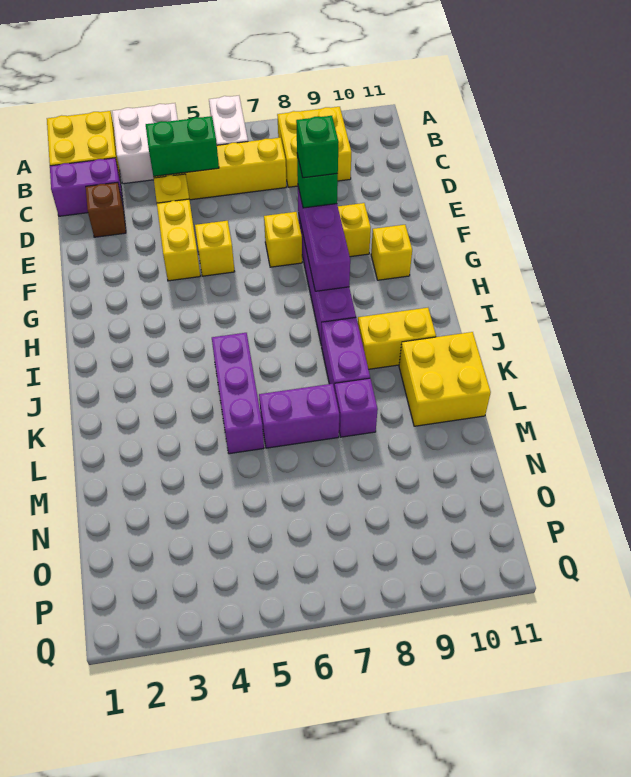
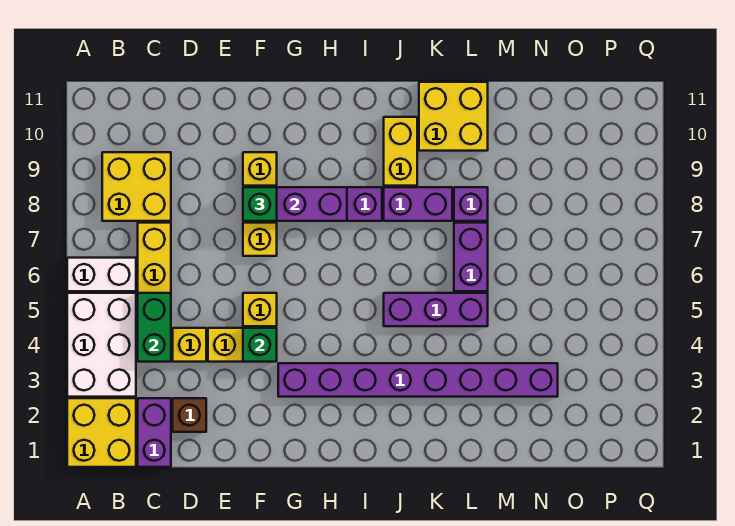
white brick A3:B4 level 1 -> white brick A3:B5 level 1
green brick F8 level 4 -> green brick F4 level 2
none -> purple brick G3:N3 level 1
yellow brick G10 level 1 -> none

